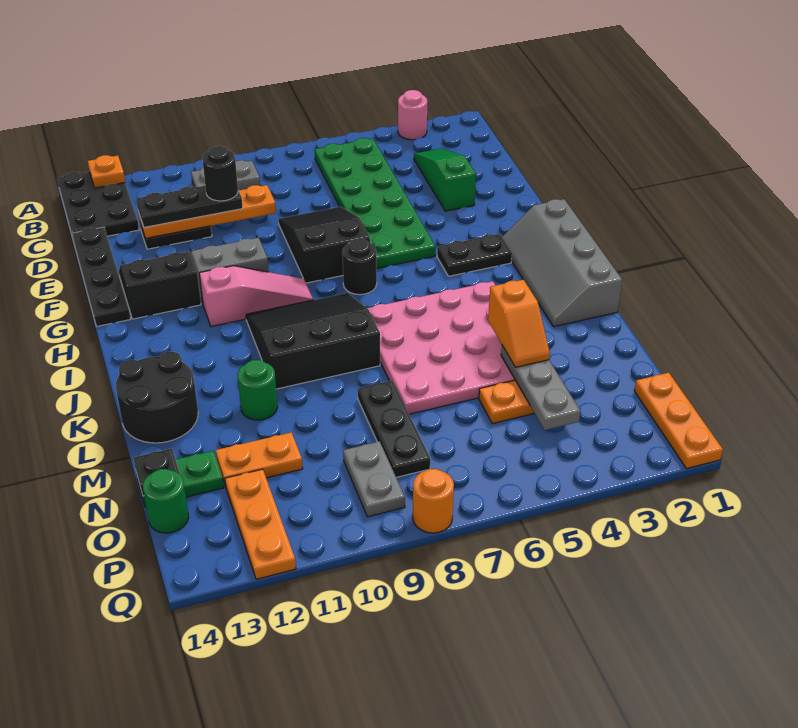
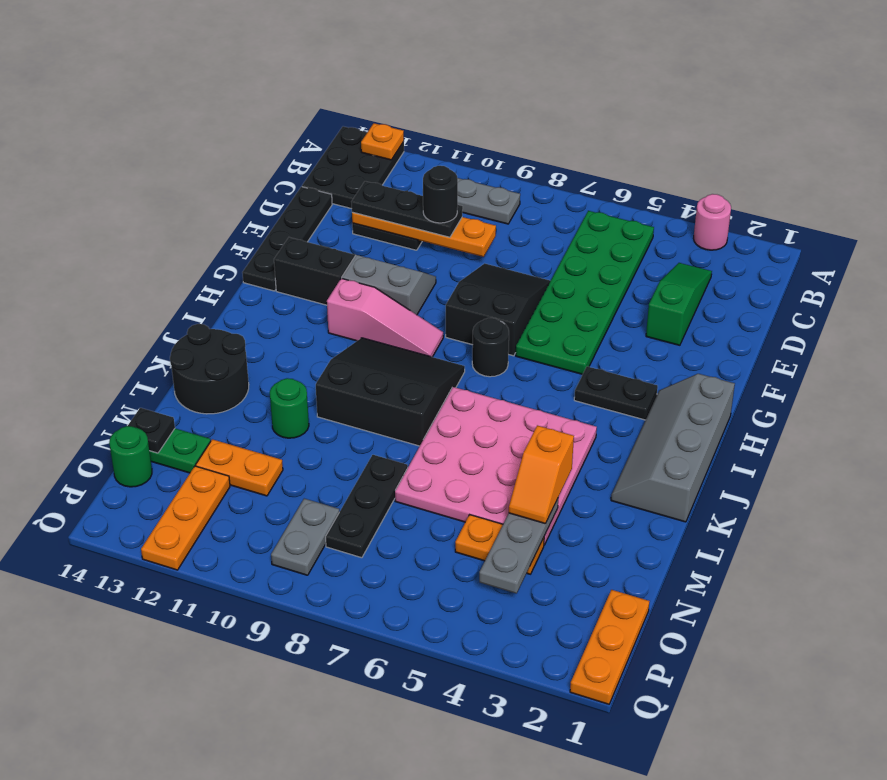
orange round brick Q8 level 1 -> none

